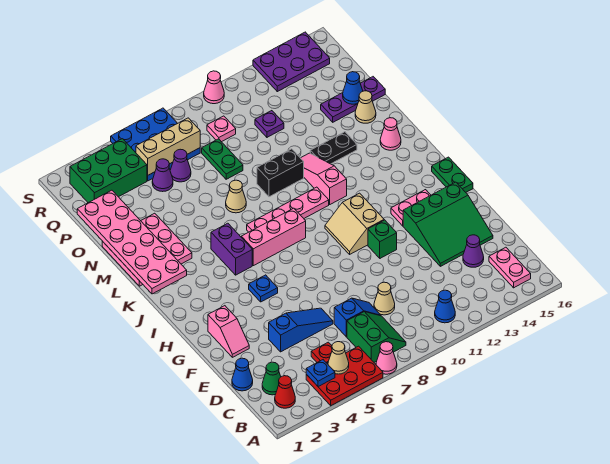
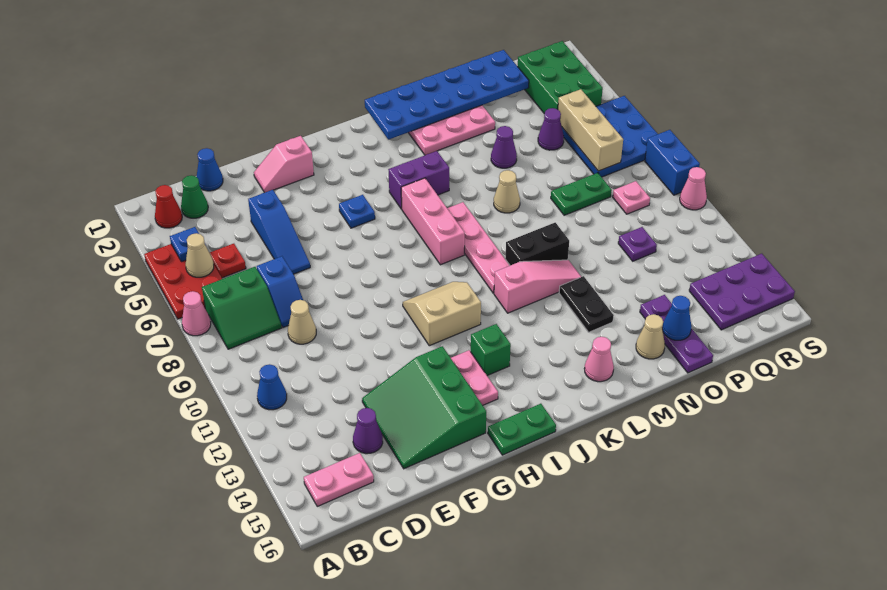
green brick G11 level 1 -> green brick I13 level 1
pink plate K1:P2 level 2 -> blue plate K1:P2 level 2
black brick M9:M10 level 1 -> black brick L10:M10 level 1
purple cone P6 level 1 -> purple cone N5 level 1
purple plate R13:S15 level 1 -> purple plate Q14:S15 level 1
none -> blue brick S8:S9 level 1

